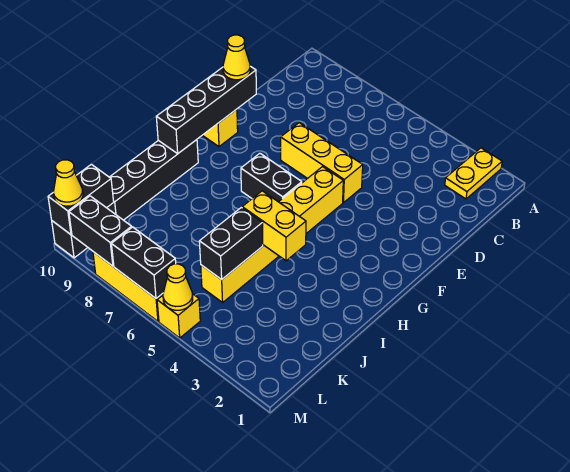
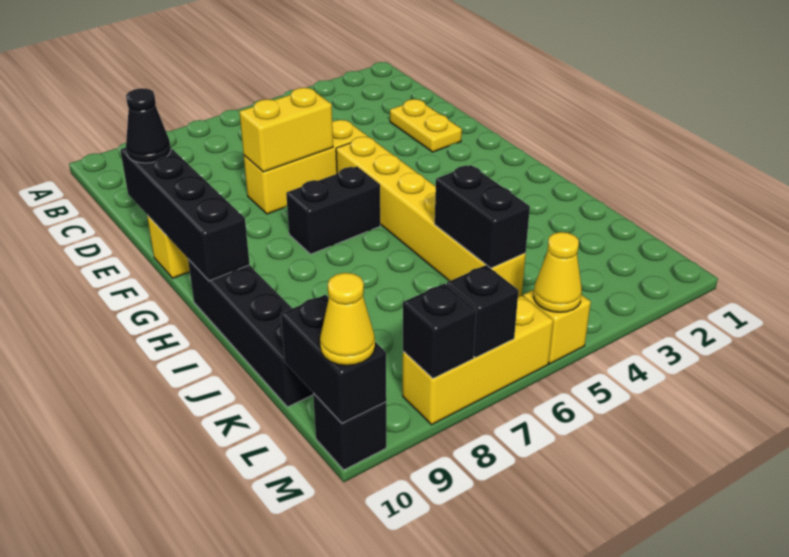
yellow plate A2:B2 level 1 -> yellow plate D2:E2 level 1
yellow cone E10 level 3 -> black cone E10 level 3
yellow brick I4:I5 level 2 -> yellow brick E6:E7 level 2
black brick M6:M7 level 2 -> black brick M7 level 2
black brick M8:M9 level 2 -> black brick M8 level 2

